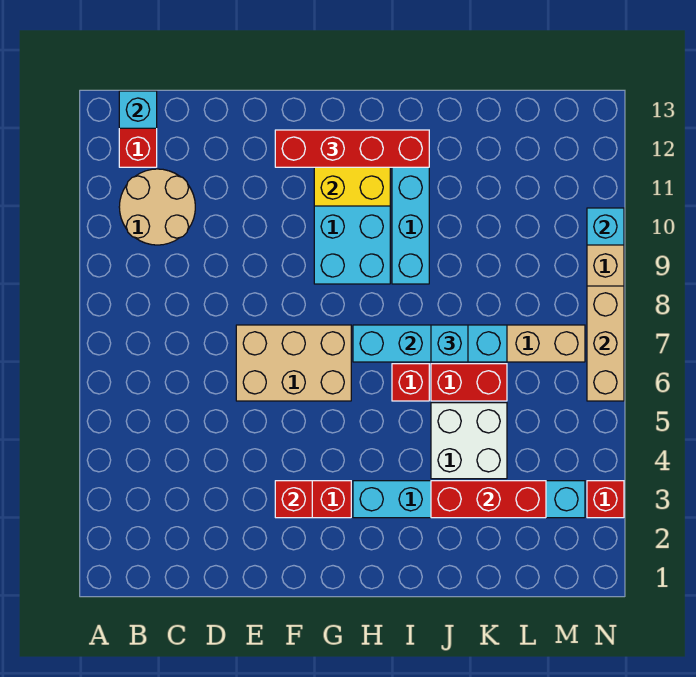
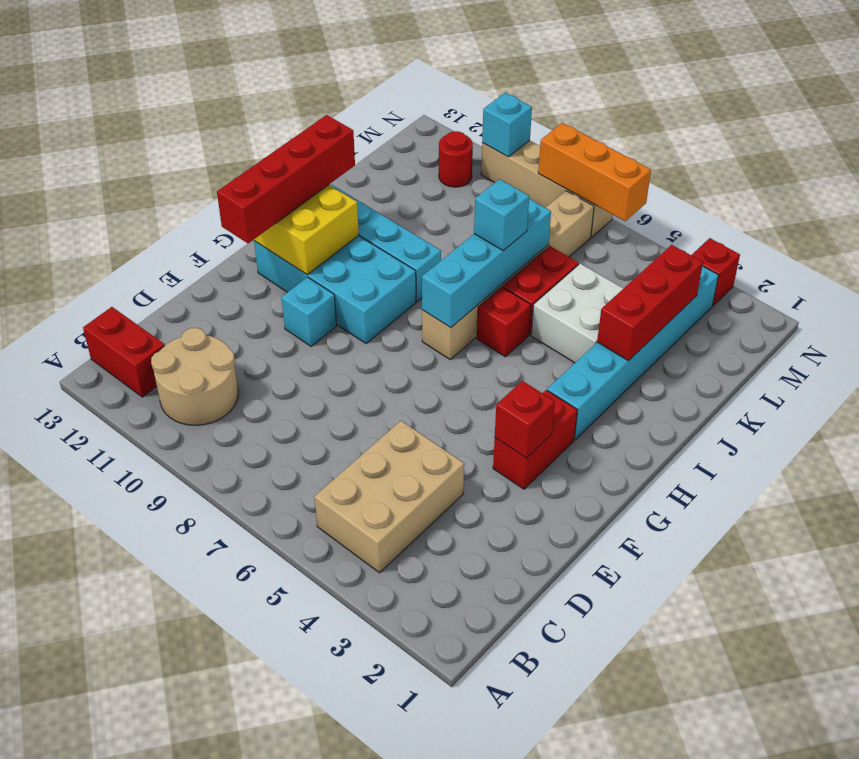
cyan brick B13 level 2 -> cyan brick F10 level 1
tan brick E6:G7 level 1 -> tan brick B4:D5 level 1
none -> red round brick M11 level 1
tan brick N6:N8 level 2 -> orange brick N6:N8 level 2

